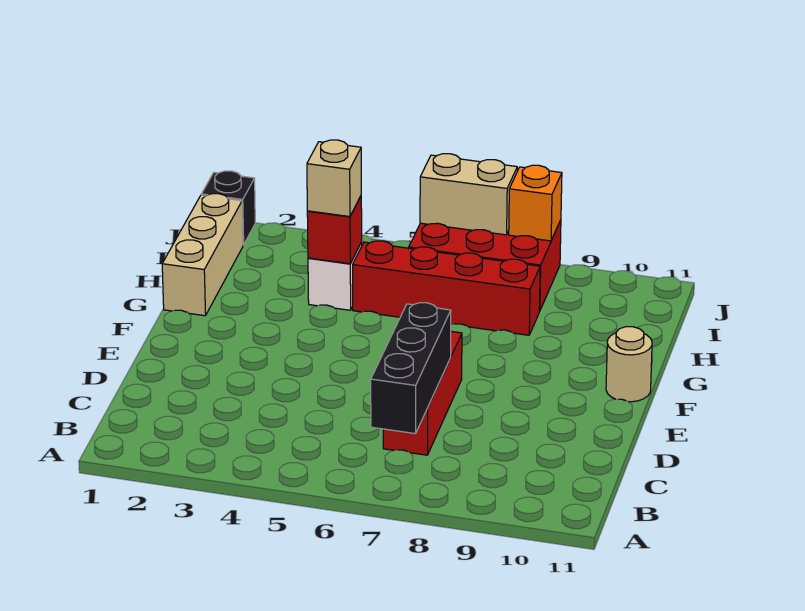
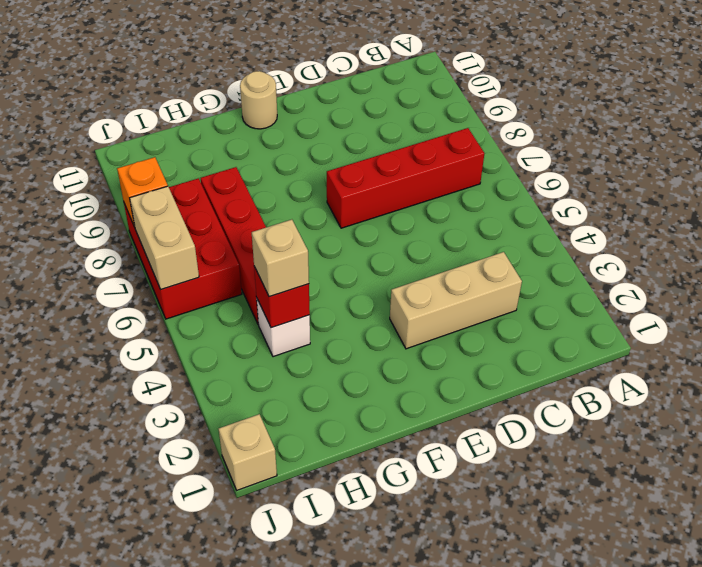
black brick B7:D7 level 2 -> none
red brick C7:E7 level 1 -> red brick B7:E7 level 1
tan brick G1:I1 level 1 -> tan brick C3:E3 level 1
black brick J1 level 1 -> tan brick J1 level 1

